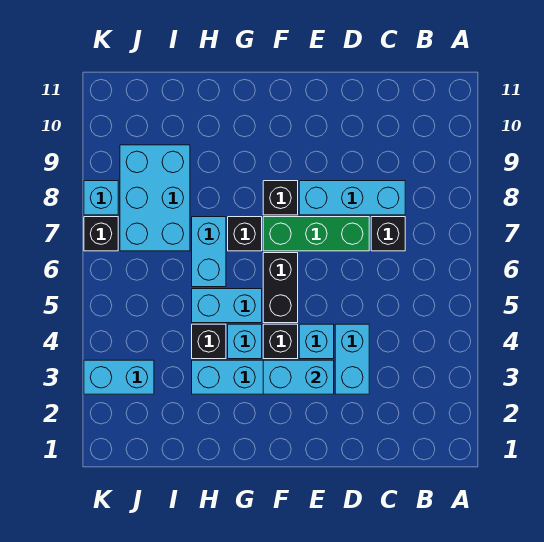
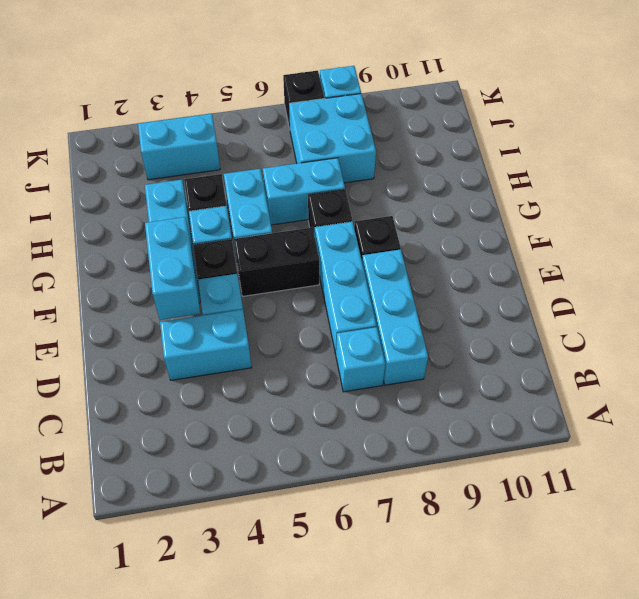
black brick C7 level 1 -> cyan brick C7 level 1
green brick D7:F7 level 1 -> cyan brick D7:F7 level 1
cyan brick I7:J9 level 1 -> cyan brick I7:J8 level 1
cyan brick J3:K3 level 1 -> cyan brick J3:J4 level 1

